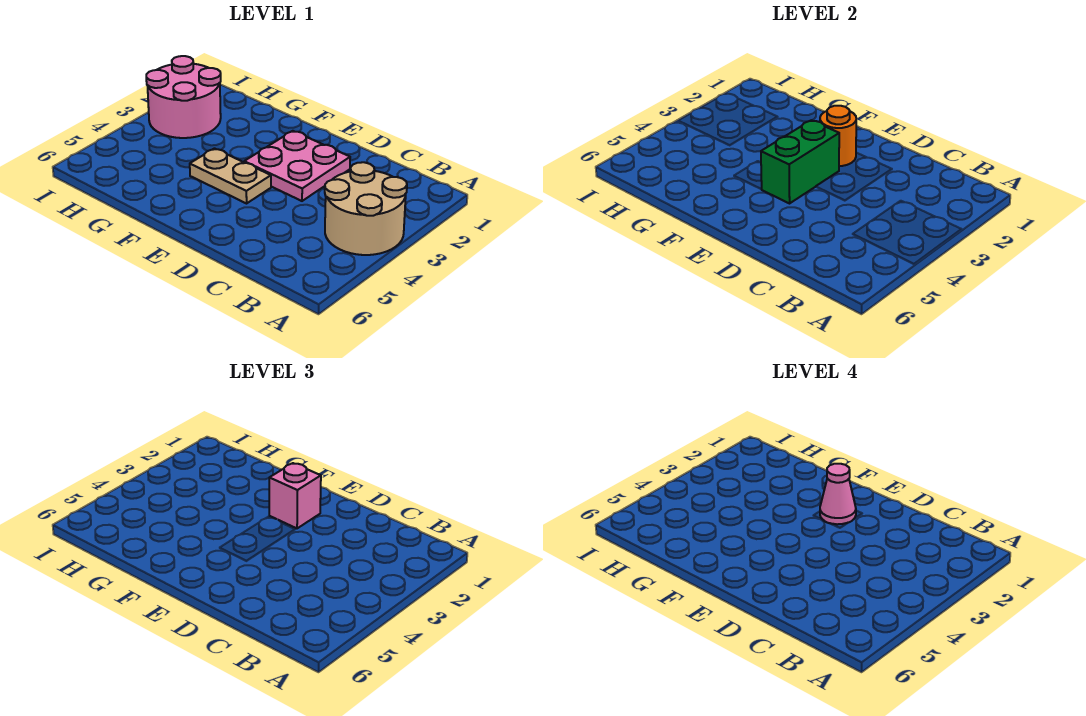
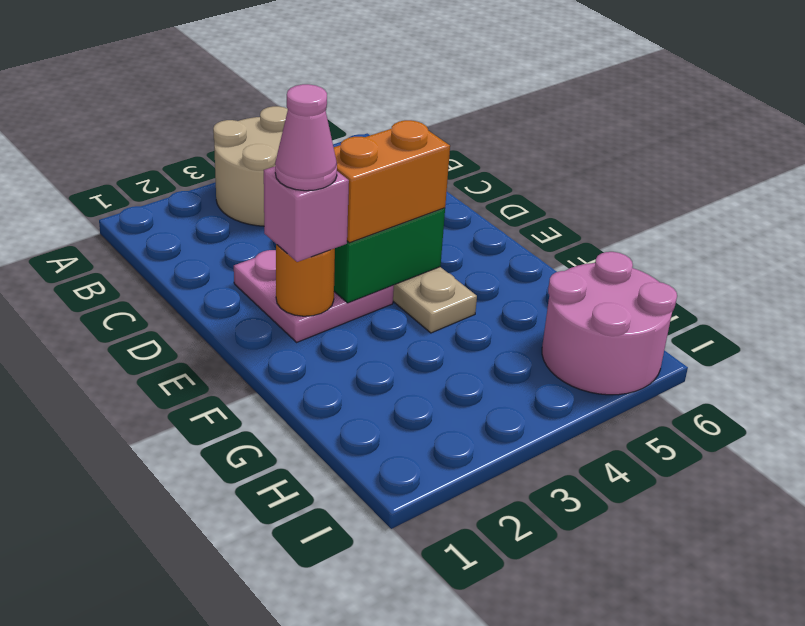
none -> orange brick E3:E4 level 3
pink round brick H2:I3 level 1 -> pink round brick H5:I6 level 1

